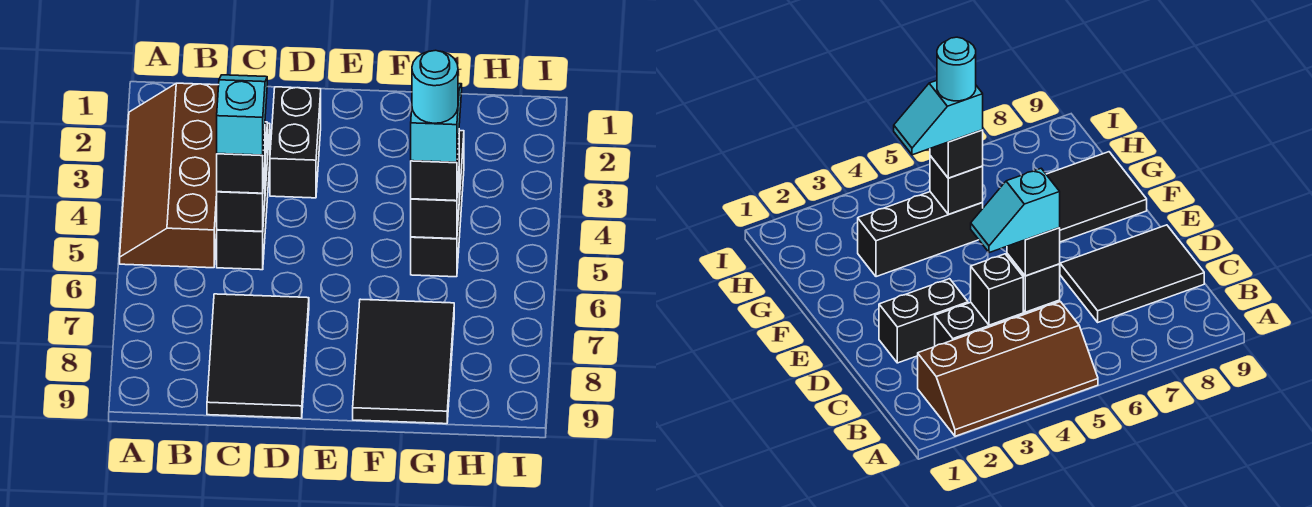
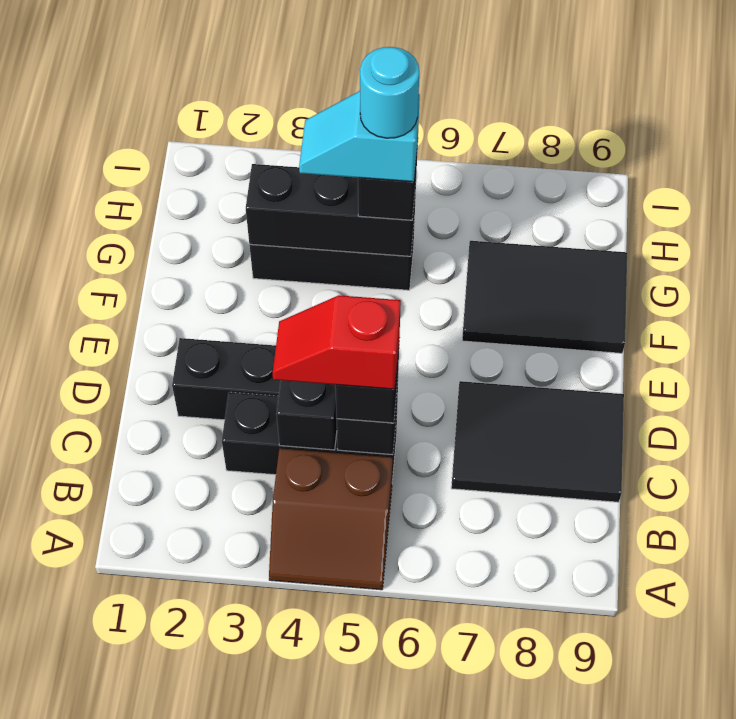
brown slope A2:B5 level 1 top B -> brown slope A4:B5 level 1 top B
cyan slope C4:C5 level 4 top 5 -> red slope C4:C5 level 4 top 5
black brick G5 level 2 -> black brick G3:G5 level 2

